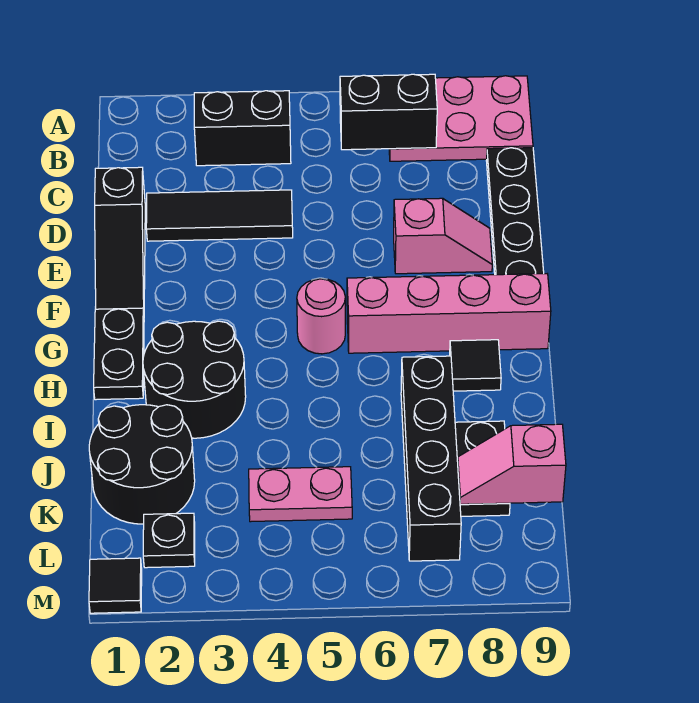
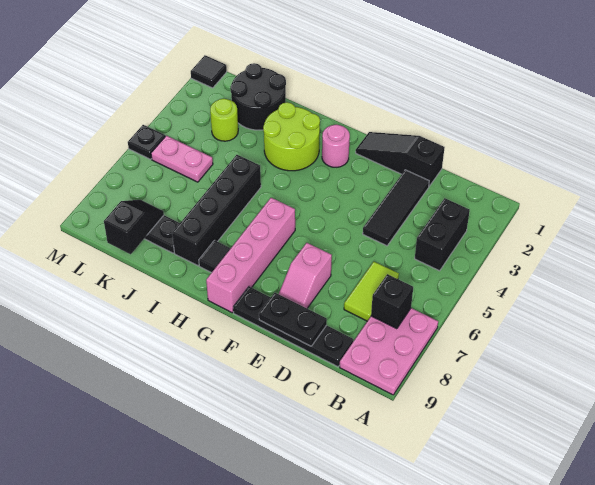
black brick B6:B7 level 2 -> black brick B7 level 2
none -> lime tile C6:C7 level 1
black plate G1:H1 level 1 -> black plate D9:E9 level 2
pink round brick G5 level 1 -> pink round brick G2 level 1
black round brick H2:I3 level 1 -> lime round brick H2:I3 level 1
black brick I7:L7 level 1 -> black brick I5:I8 level 1
none -> lime round brick K3 level 1
pink plate K4:K5 level 1 -> pink plate K5:L5 level 1
pink slope K8:K9 level 2 top 9 -> black slope K8:K9 level 2 top 9
black plate L2 level 1 -> black plate M5 level 1

